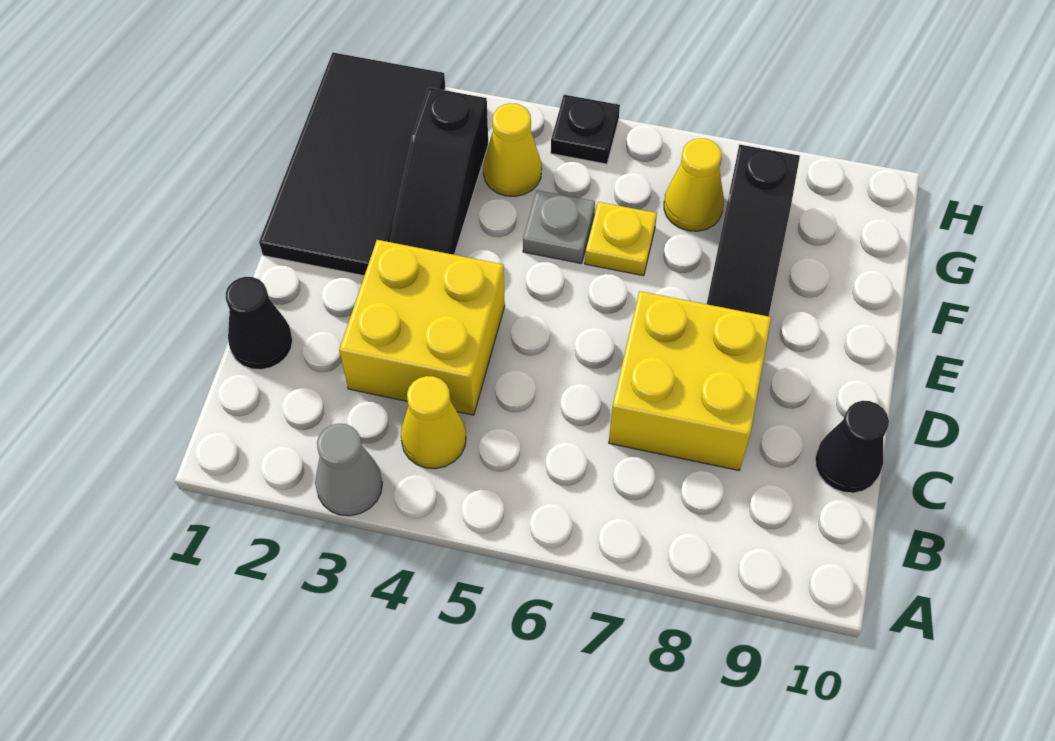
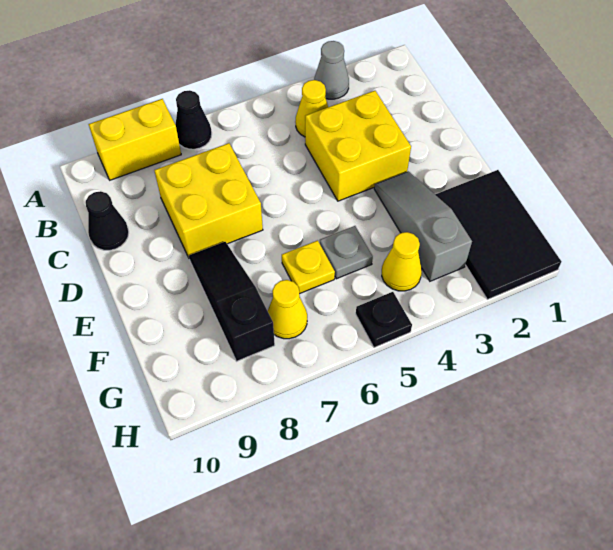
none -> yellow brick A8:A9 level 1
black cone C1 level 1 -> black cone A7 level 1
black tile E1:H2 level 1 -> black tile F1:H2 level 1
black slope E3:G3 level 1 top G -> grey slope E3:G3 level 1 top G

